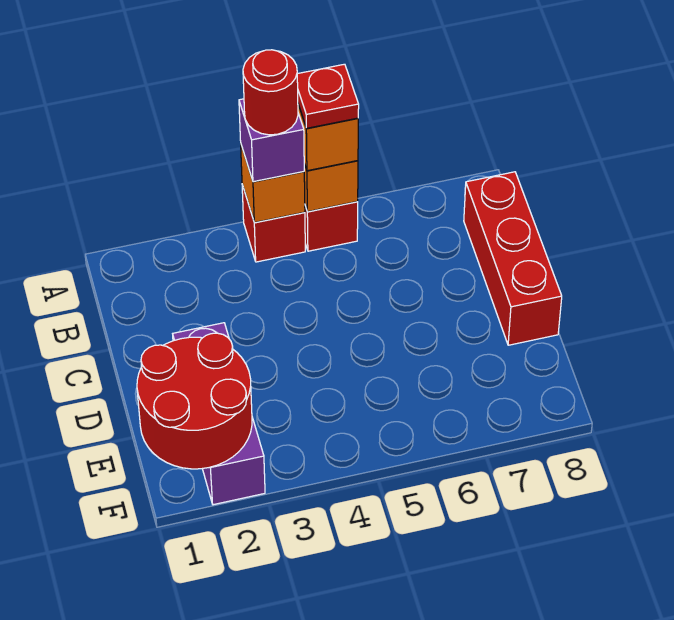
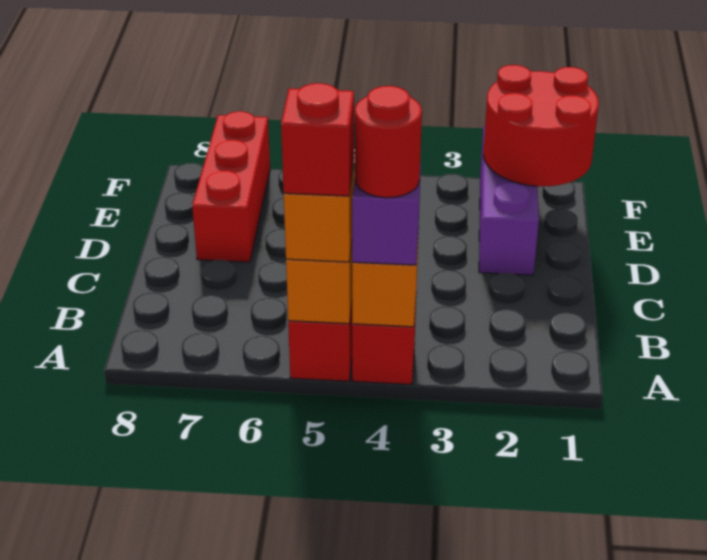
red plate A5 level 4 -> red brick A5 level 4
red brick B8:D8 level 1 -> red brick D7:F7 level 1

